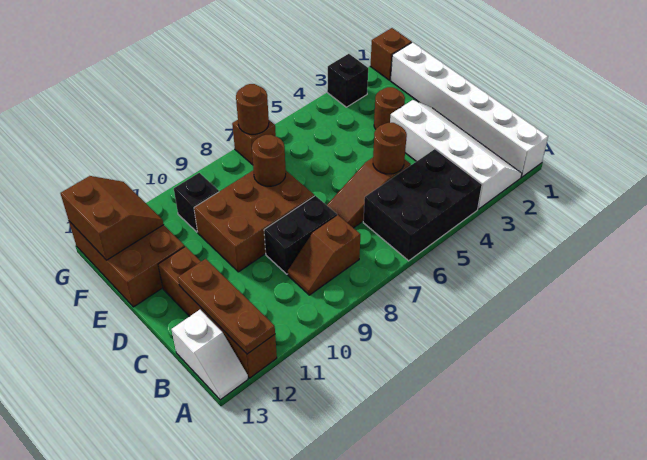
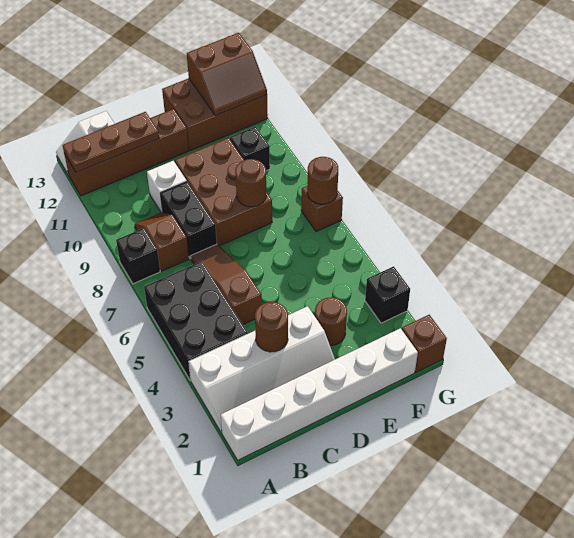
none -> black brick A8 level 1
brown round brick C5 level 2 -> brown round brick C3 level 2
none -> white brick C10 level 1

